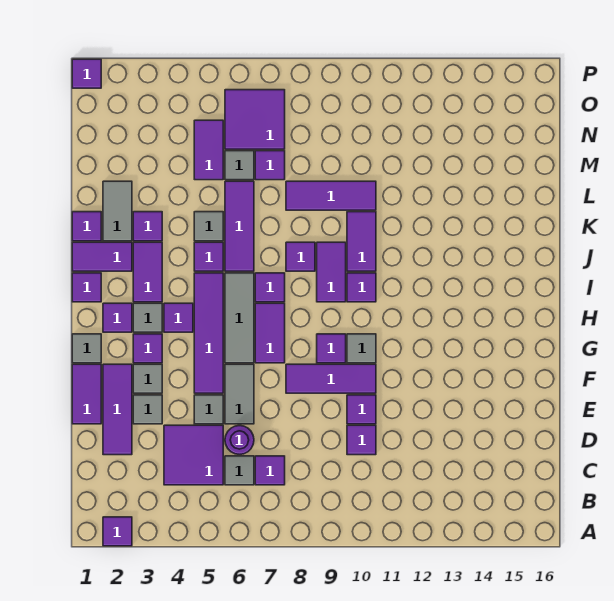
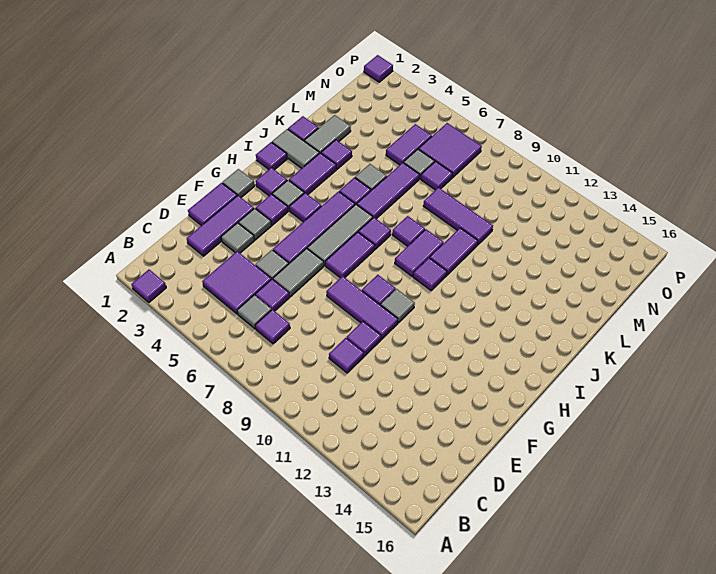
purple round brick D6 level 1 -> purple tile D6 level 1
purple tile J1:J2 level 1 -> grey tile J1:J2 level 1

